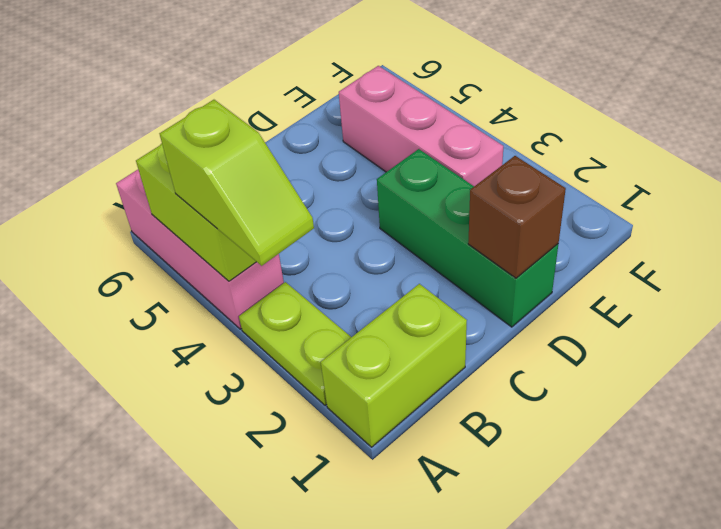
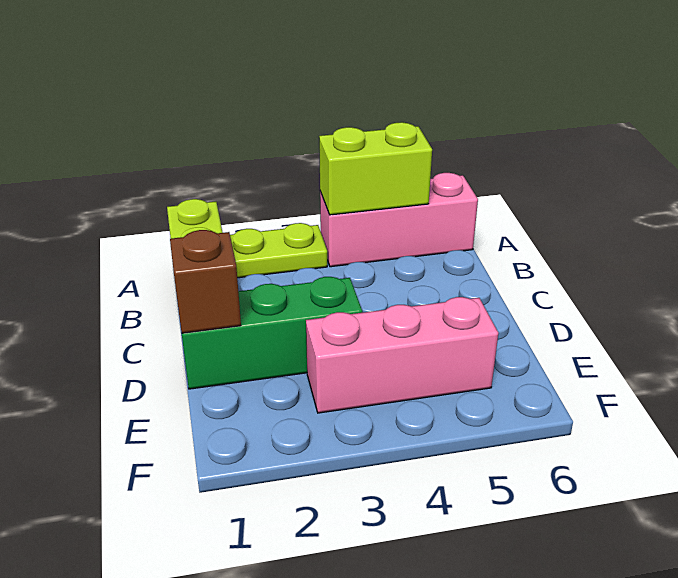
lime slope A3:A4 level 3 top 4 -> none

